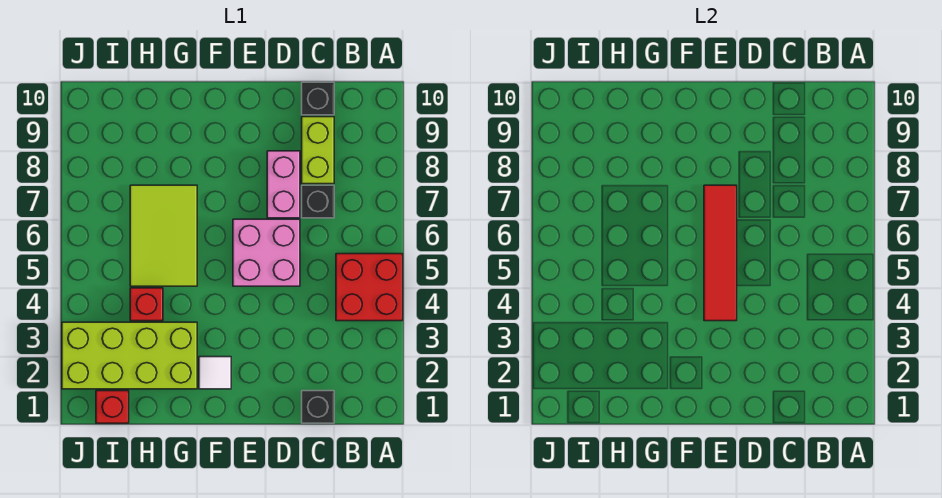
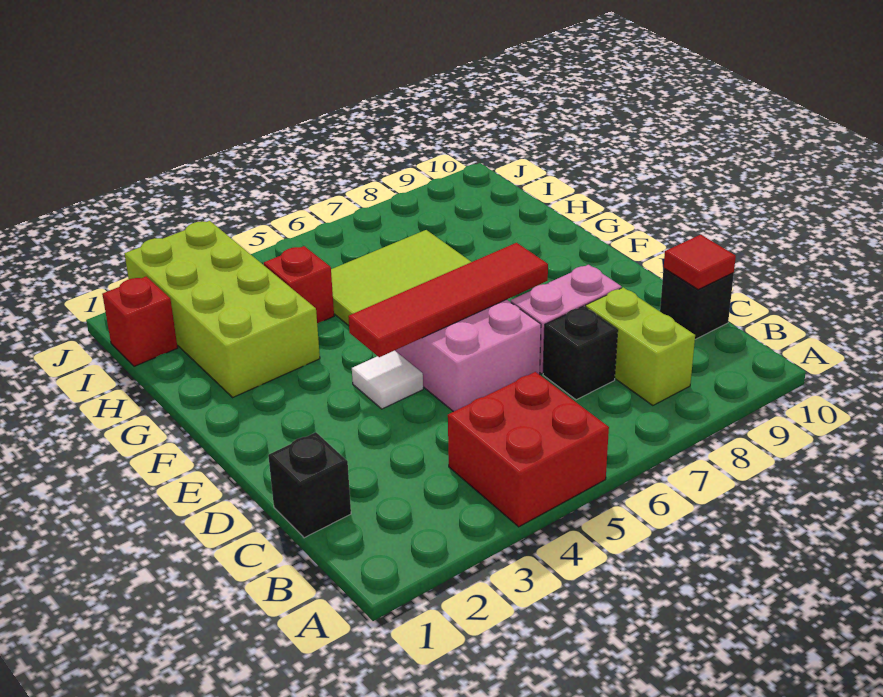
lime brick C8:C9 level 1 -> lime brick B8:C8 level 1
none -> red tile C10 level 2
white tile F2 level 1 -> white tile E4 level 1

